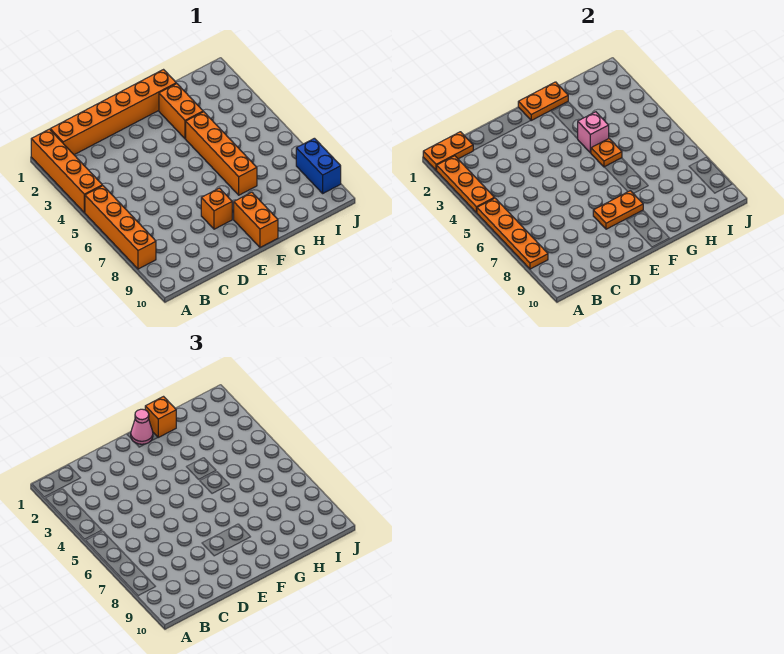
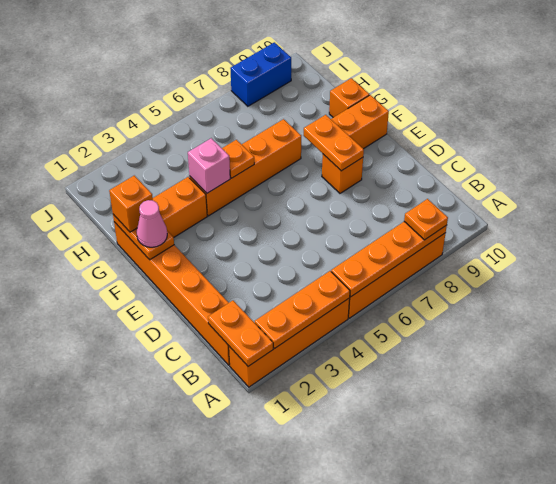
none -> orange plate A8 level 3
none -> orange brick G10 level 1

